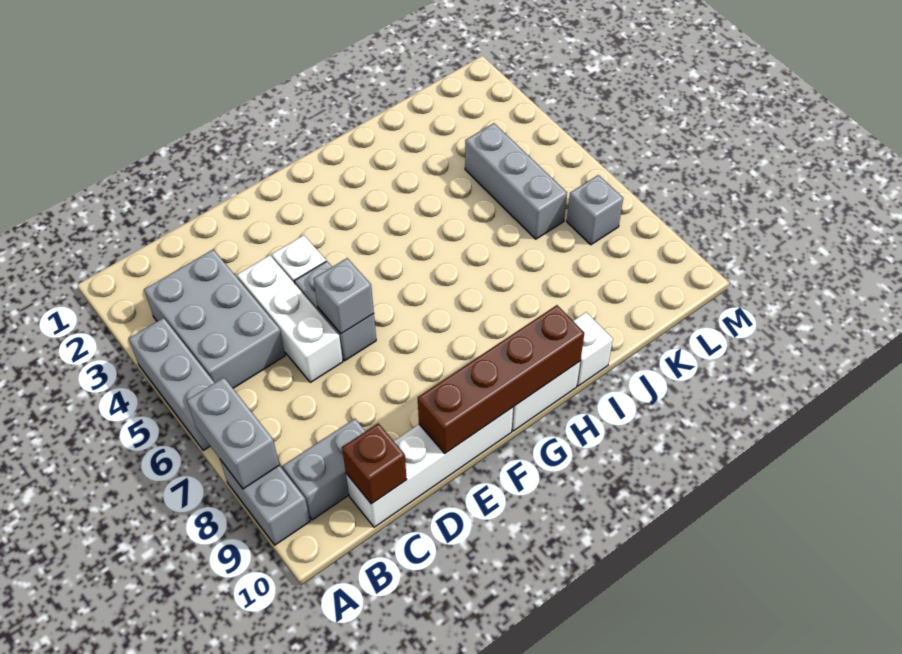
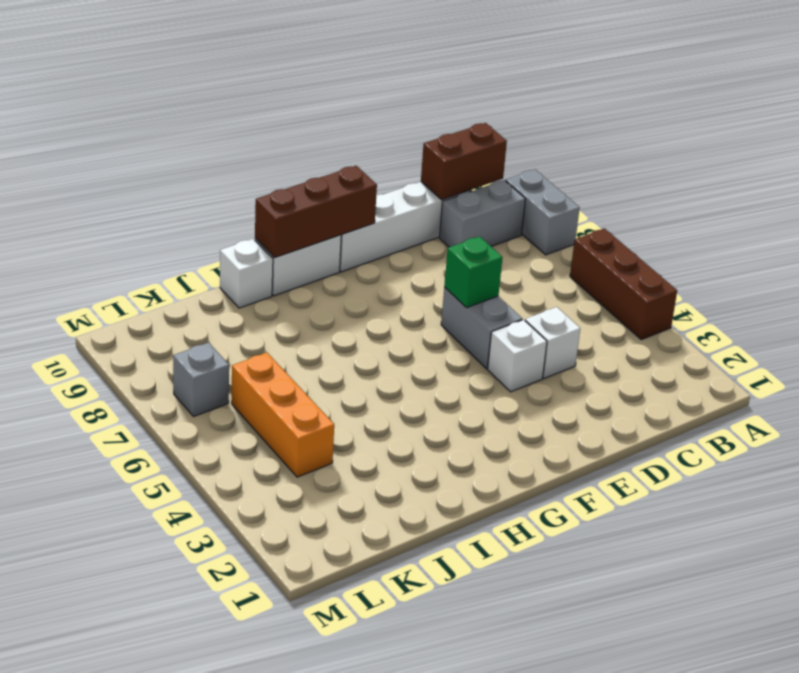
grey brick A4:A6 level 1 -> brown brick A4:A6 level 1
grey brick A7:A8 level 2 -> none
grey brick B3:C5 level 1 -> none
brown brick C10 level 2 -> brown brick B10:C10 level 2
white brick D4:D6 level 1 -> white brick D4 level 1
grey brick E6 level 2 -> green brick E6 level 2
brown brick E10:H10 level 2 -> brown brick F10:H10 level 2
grey brick K4:K6 level 1 -> orange brick K4:K6 level 1

